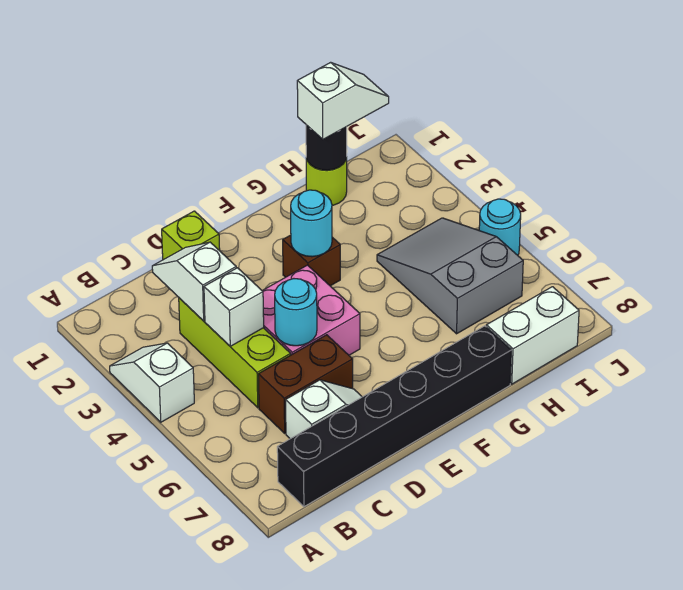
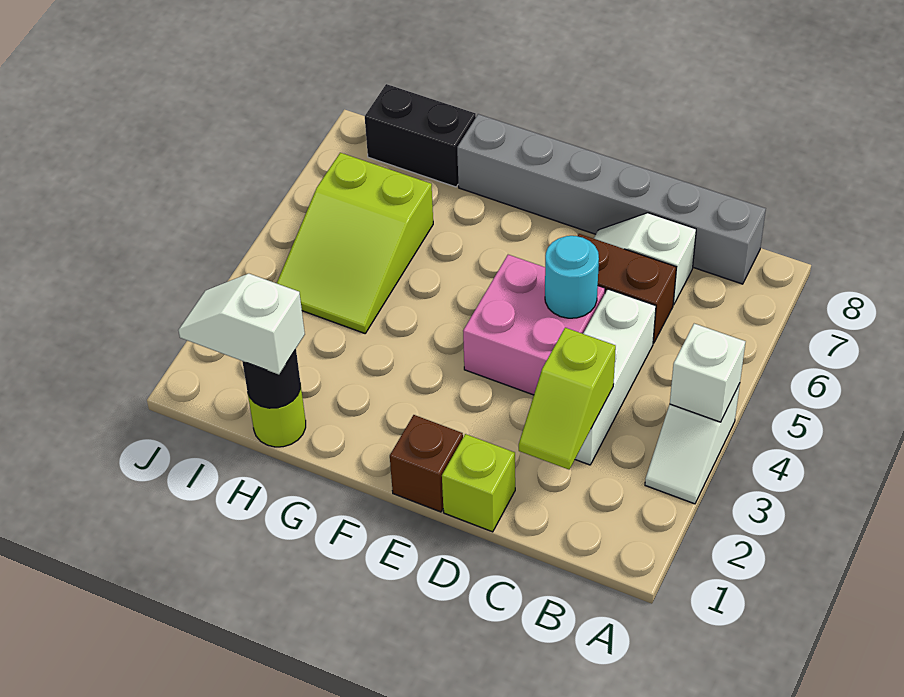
black brick B8:G8 level 1 -> grey brick B8:G8 level 1
white slope C2:C3 level 2 top 3 -> lime slope C2:C3 level 2 top 3
lime brick C3:C5 level 1 -> white brick C3:C5 level 1
white brick C4 level 2 -> white brick A4 level 2
brown brick F3 level 1 -> brown brick E1 level 1
cyan round brick F3 level 2 -> none
grey slope H4:I6 level 1 top 6 -> lime slope H4:I6 level 1 top 6
white brick H8:I8 level 1 -> black brick H8:I8 level 1
cyan round brick J5 level 1 -> none

